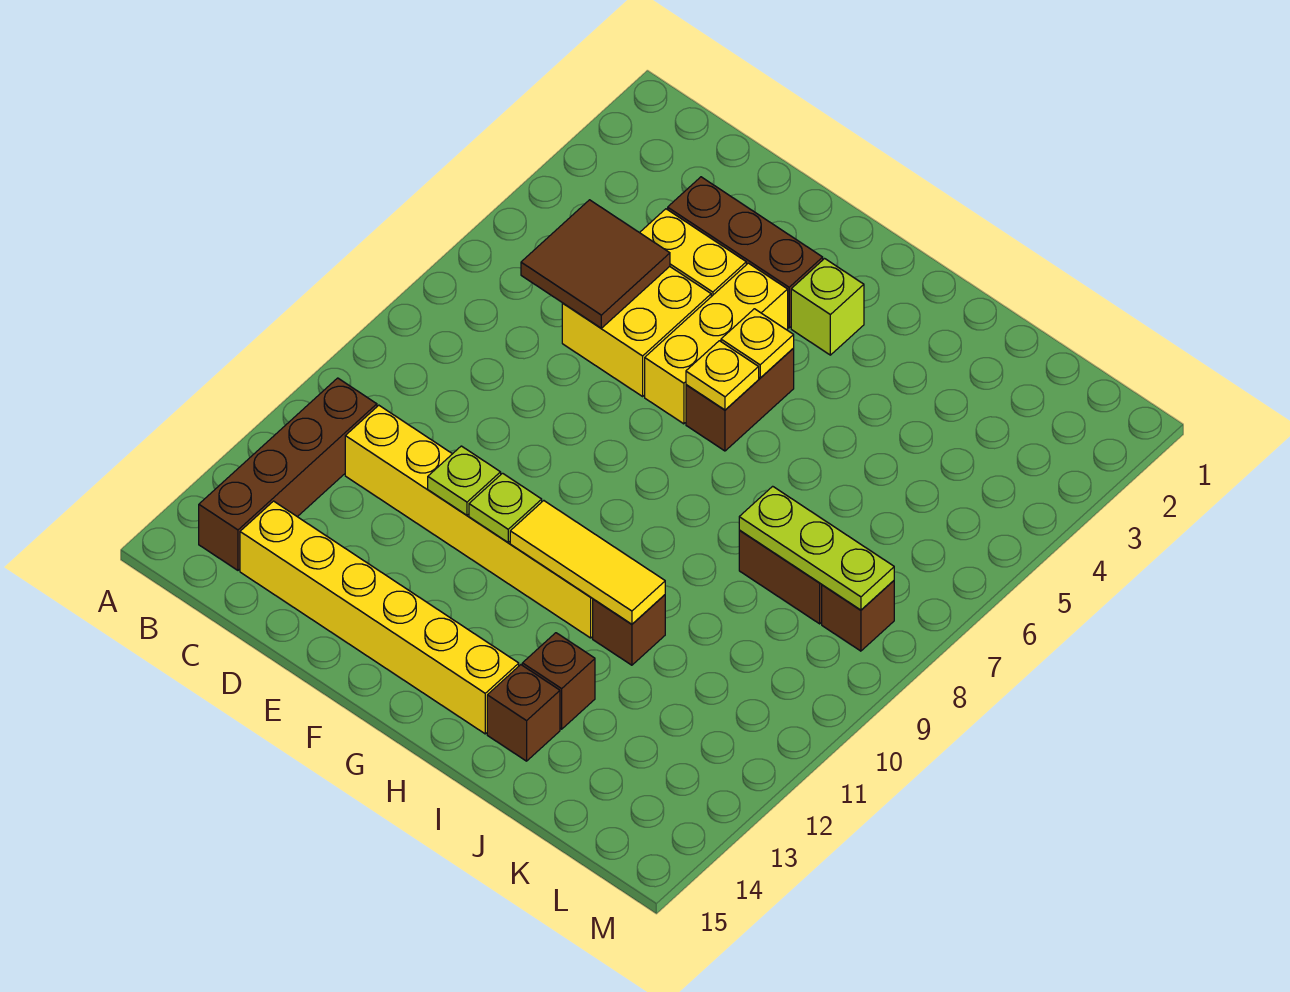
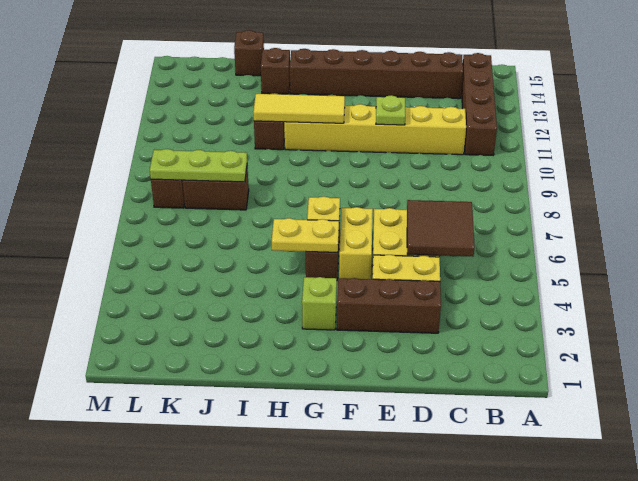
yellow brick C14:H14 level 1 -> brown brick C14:H14 level 1
yellow brick F4:F6 level 1 -> yellow brick F5:F6 level 1
lime plate F11 level 2 -> none
yellow plate G5 level 2 -> yellow plate G5:H5 level 2
brown brick I13 level 1 -> brown brick J15 level 1

